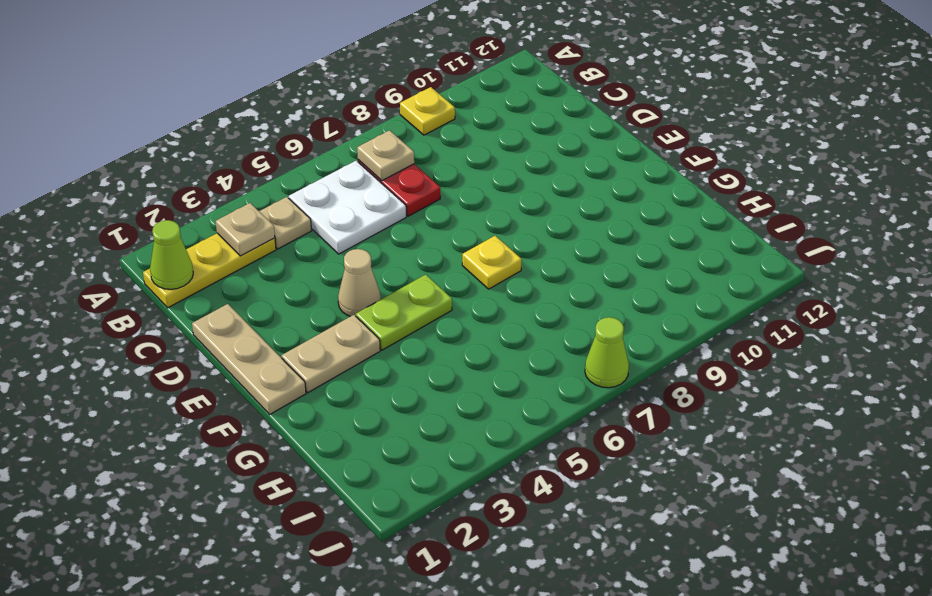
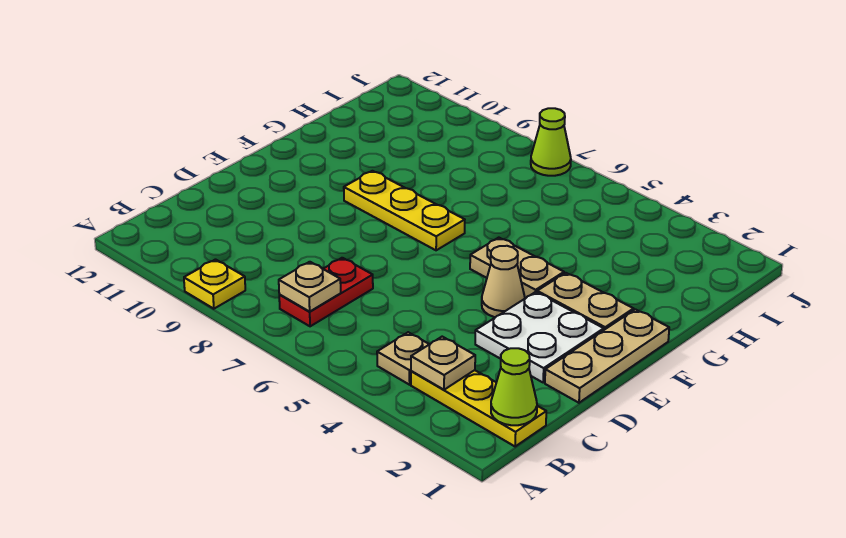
white plate B5:C6 level 1 -> white plate D2:E3 level 1
lime plate F4:F5 level 1 -> tan plate F4:F5 level 1
yellow plate F7 level 1 -> yellow plate F7:F9 level 1

